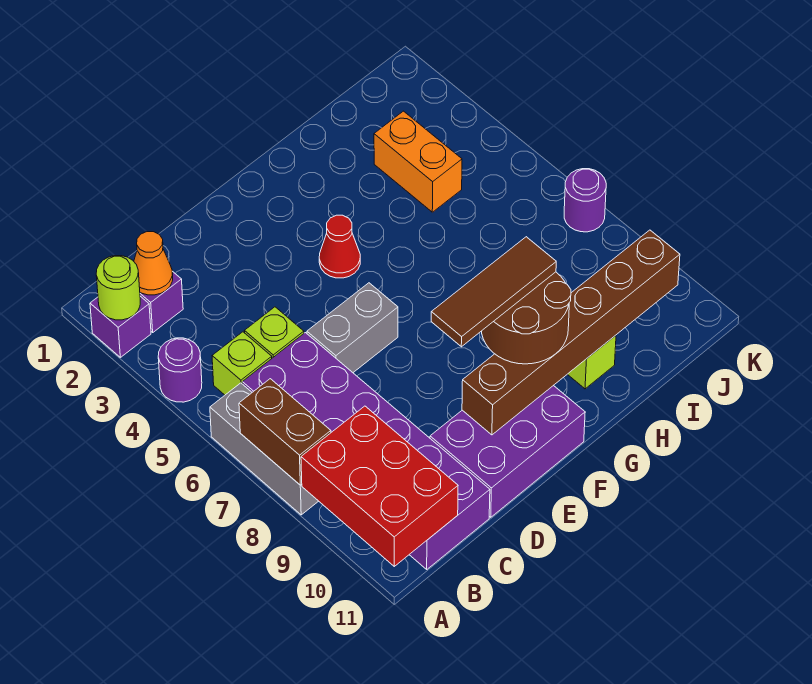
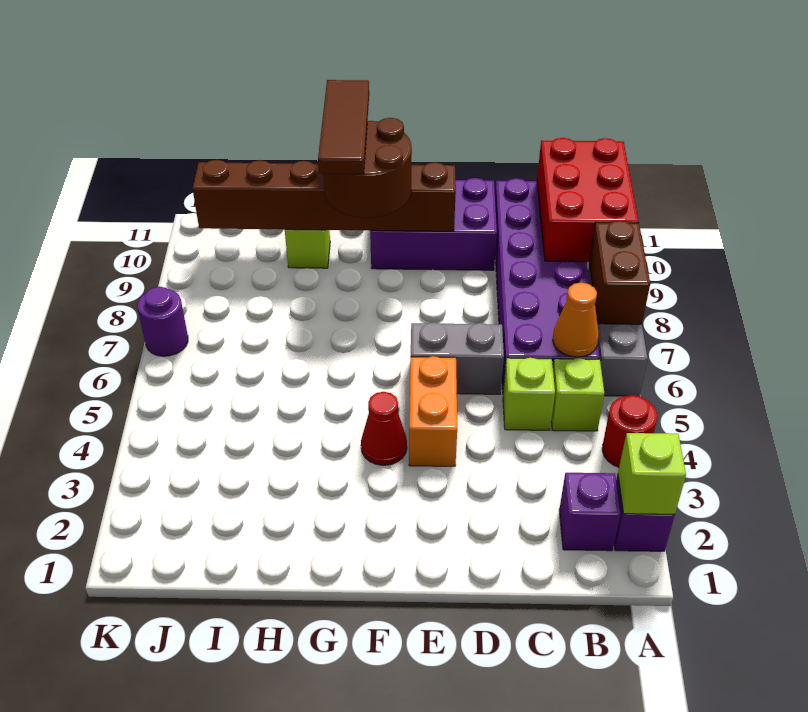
lime round brick A2 level 2 -> lime brick A2 level 2
purple round brick A4 level 1 -> red round brick A4 level 1
orange cone B2 level 2 -> orange cone B6 level 2
brown tile E9:G9 level 4 -> brown tile G9:G11 level 4
orange brick I3:I4 level 1 -> orange brick E4:E5 level 1

